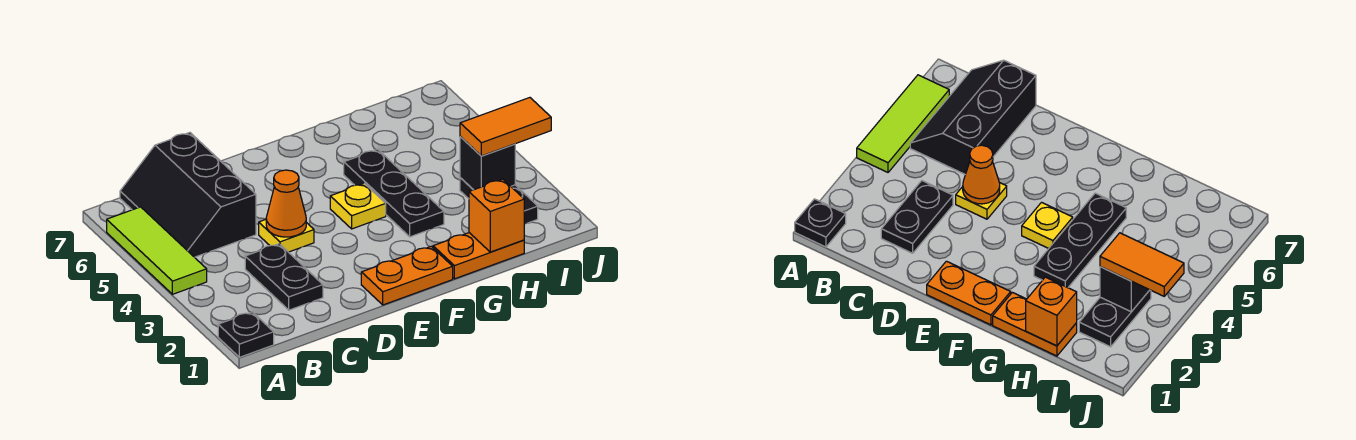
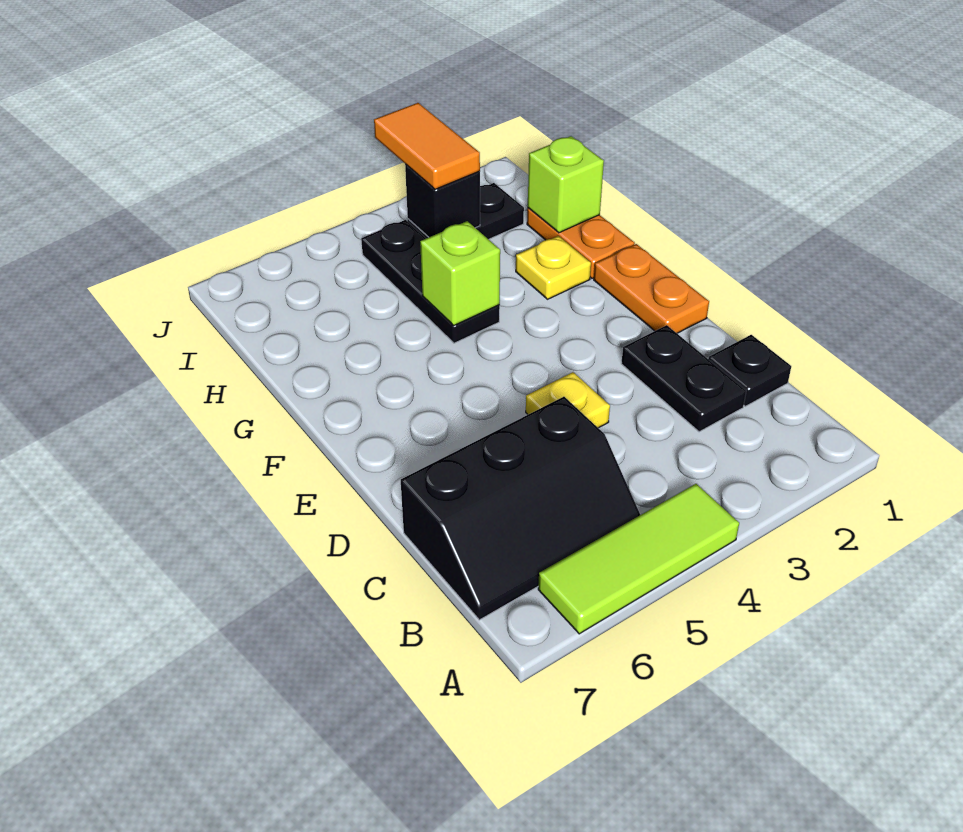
black plate A1 level 1 -> black plate C1 level 1
black plate C2:C3 level 1 -> black plate C2:D2 level 1
orange cone D4 level 2 -> none
yellow plate F4 level 1 -> yellow plate G2 level 1
black plate G3:G5 level 1 -> black plate G4:I4 level 1
none -> lime brick G4 level 2
orange brick H1 level 2 -> lime brick H1 level 2

